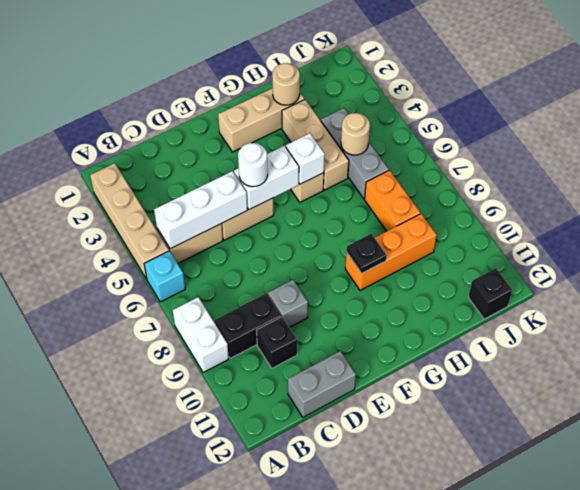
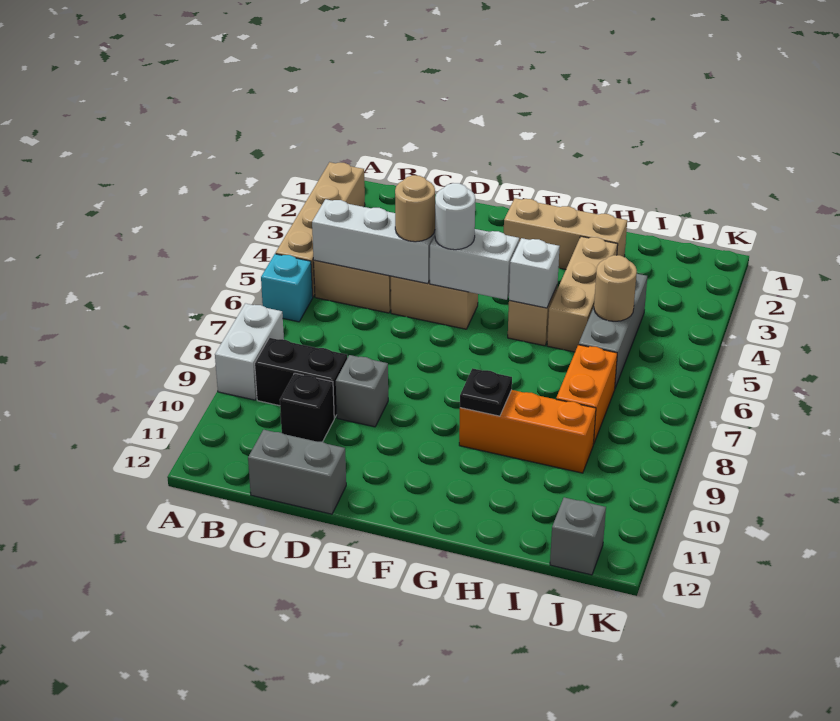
tan round brick H2 level 2 -> tan round brick D5 level 3
black brick J12 level 1 -> grey brick J12 level 1

